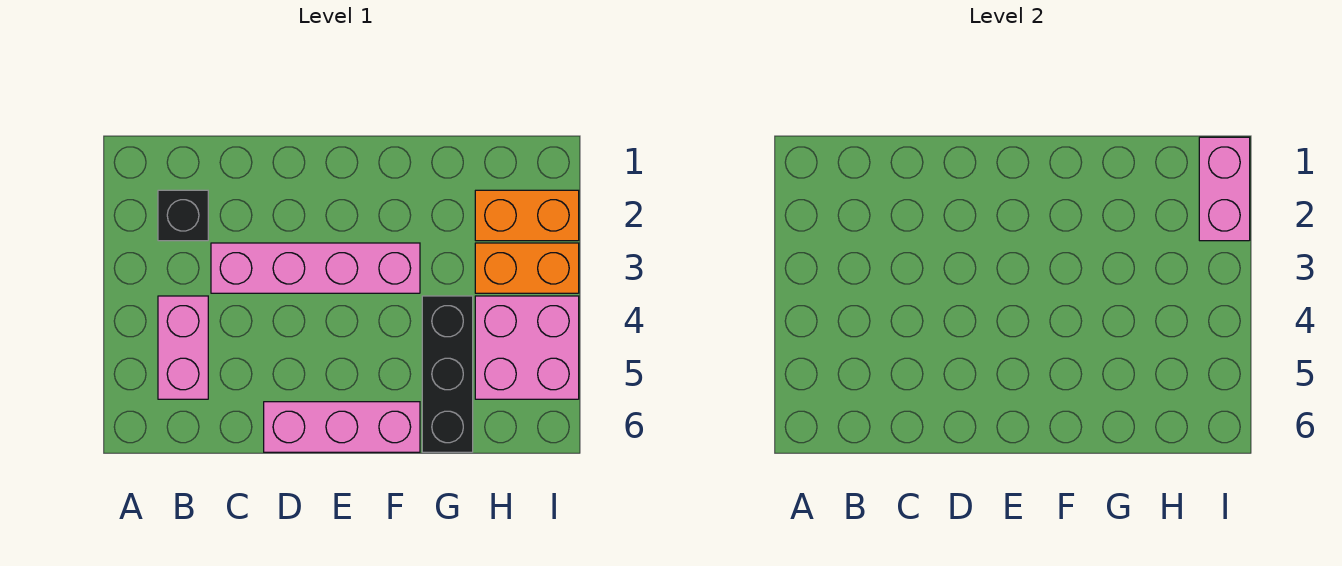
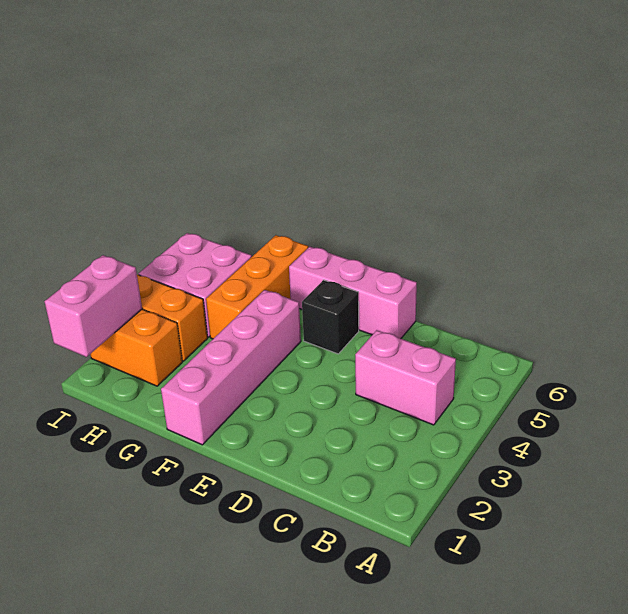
black brick B2 level 1 -> black brick E5 level 1
pink brick B4:B5 level 1 -> pink brick B4:C4 level 1
pink brick C3:F3 level 1 -> pink brick F1:F4 level 1
black brick G4:G6 level 1 -> orange brick G4:G6 level 1

